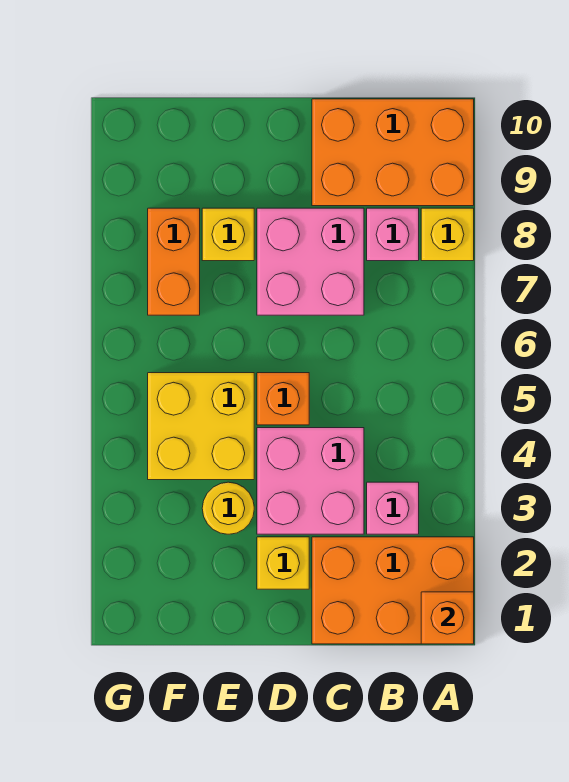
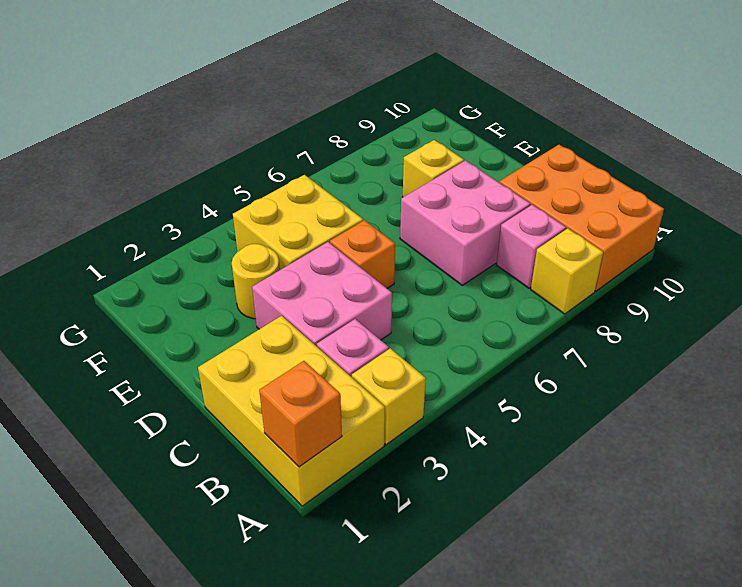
orange brick A1:C2 level 1 -> yellow brick A1:C2 level 1
yellow brick D2 level 1 -> yellow brick A3 level 1
orange brick F7:F8 level 1 -> none

